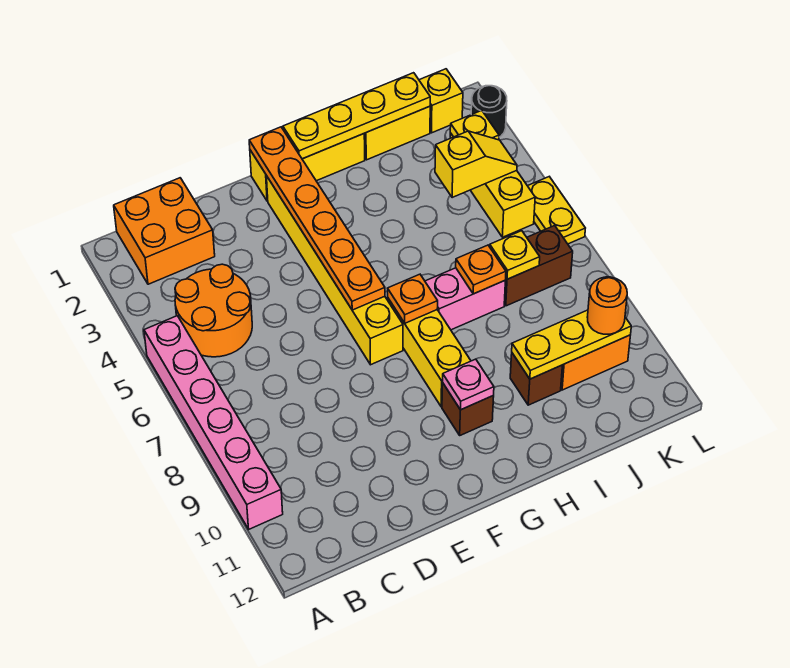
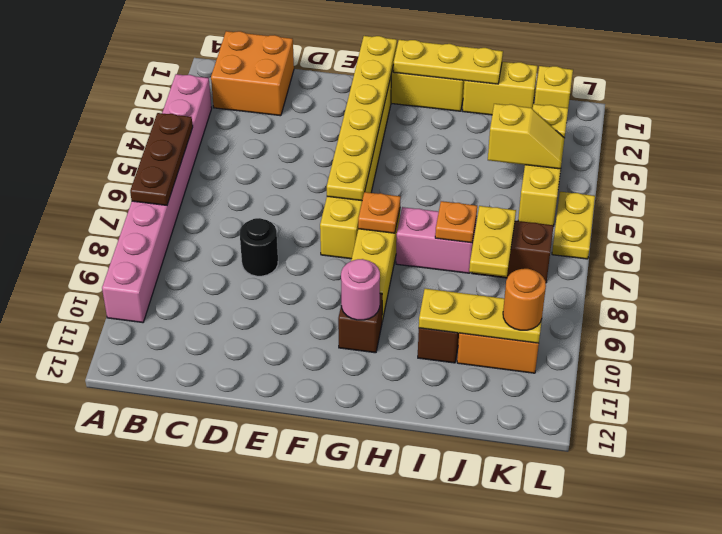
pink brick A5:A10 level 1 -> pink brick A3:A10 level 1
none -> brown plate A5:A7 level 2
orange round brick B4:C5 level 1 -> none
orange plate F1:F6 level 2 -> yellow plate F1:F6 level 2
yellow plate G1:J1 level 2 -> yellow plate G1:I1 level 2
pink plate G10 level 2 -> pink round brick G10 level 2
yellow plate J7 level 2 -> yellow plate J7:J8 level 2
black round brick L2 level 1 -> black round brick D8 level 1

